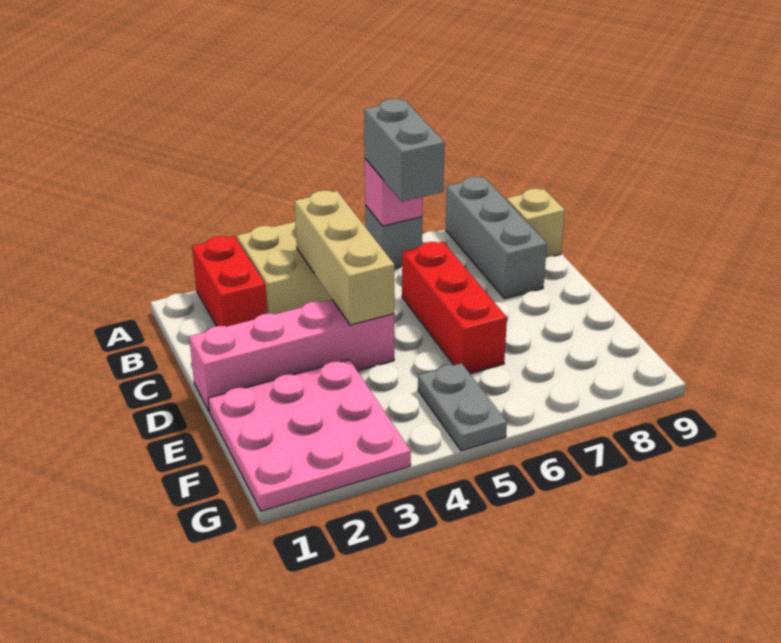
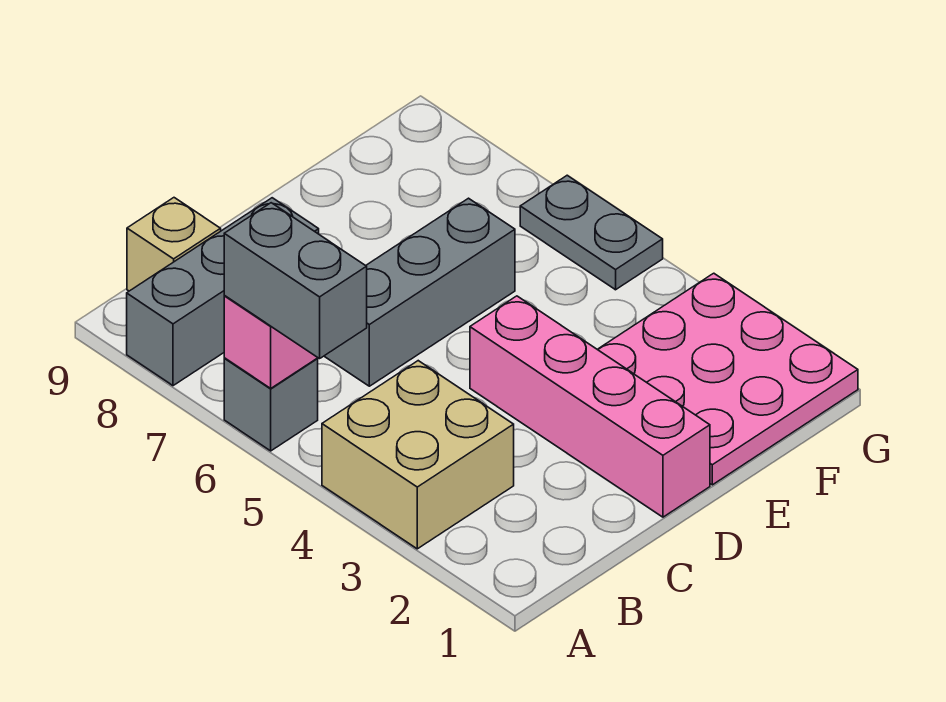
red brick A2:B2 level 1 -> none
grey brick A6:B6 level 3 -> grey brick A5:A6 level 3
tan brick B4:D4 level 2 -> none
red brick C6:E6 level 1 -> grey brick C6:E6 level 1
grey plate F5:G5 level 1 -> grey plate G5:G6 level 1

